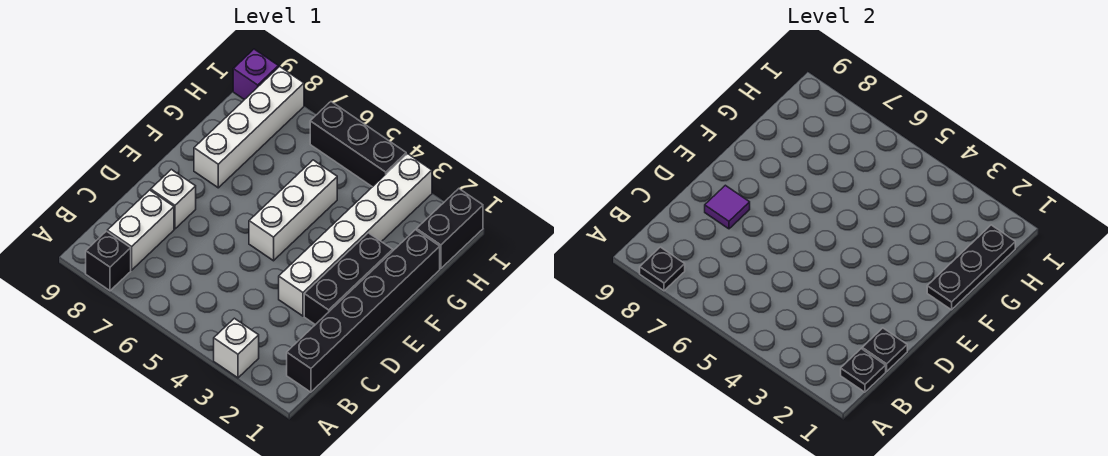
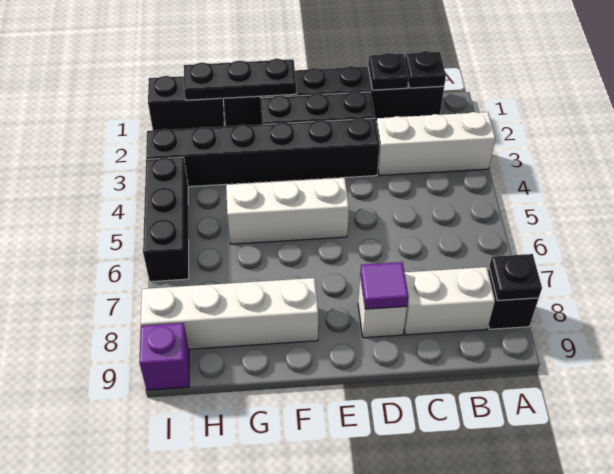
white brick A3 level 1 -> white brick A3:C3 level 1
white brick D3:I3 level 1 -> black brick D3:I3 level 1

